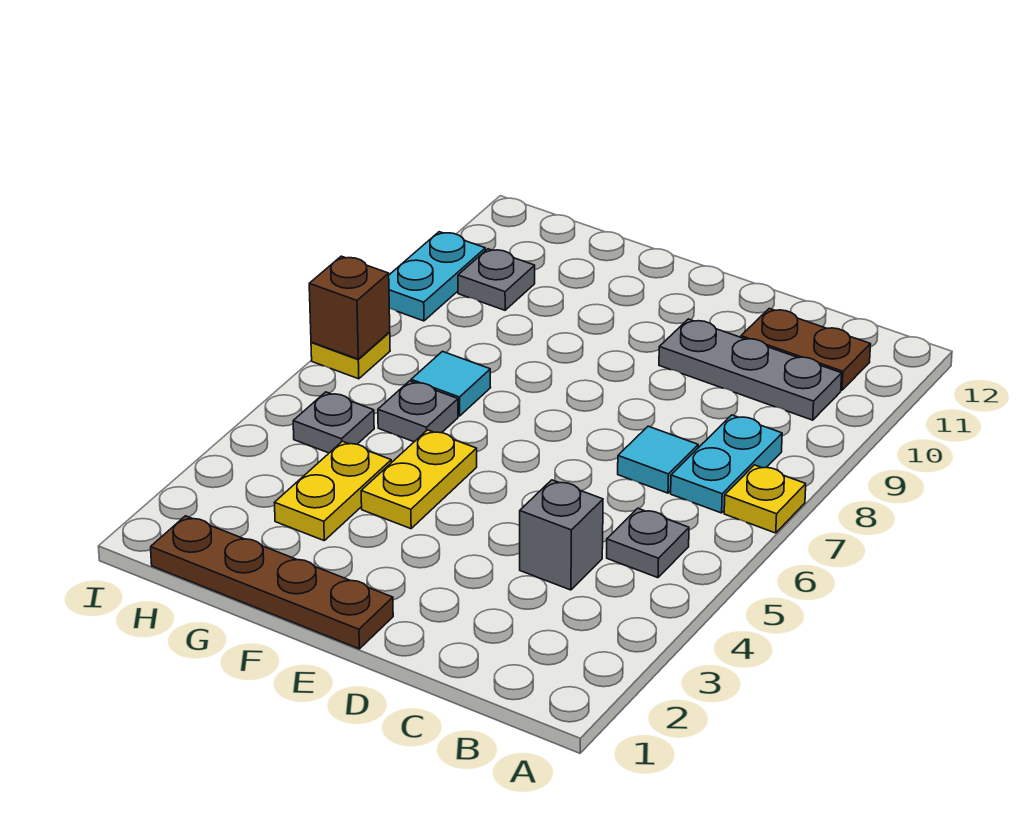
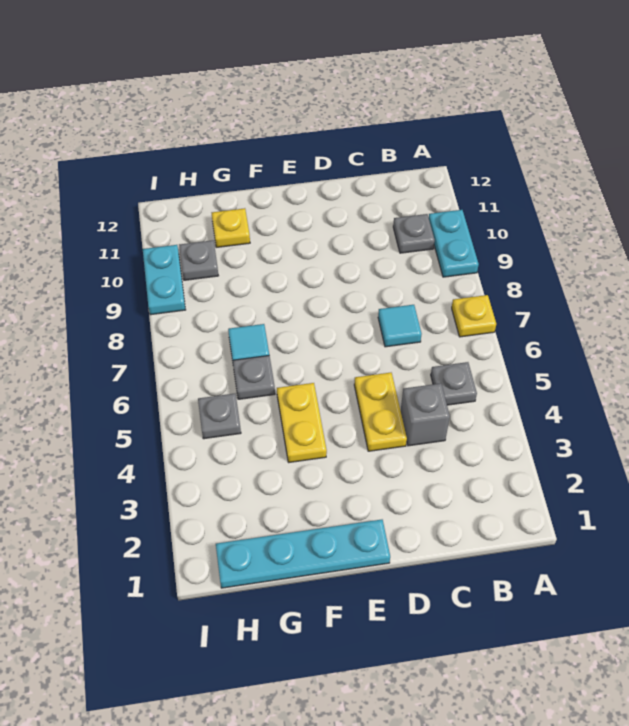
cyan plate B7:B8 level 1 -> cyan plate A9:A10 level 1
grey plate B10:D10 level 1 -> grey plate B10 level 1
brown plate B11:C11 level 1 -> none
brown plate E1:H1 level 1 -> cyan plate E1:H1 level 1
yellow plate G3:G4 level 1 -> yellow plate D4:D5 level 1
yellow plate I7 level 1 -> yellow plate G11 level 1
brown brick I7 level 2 -> none

